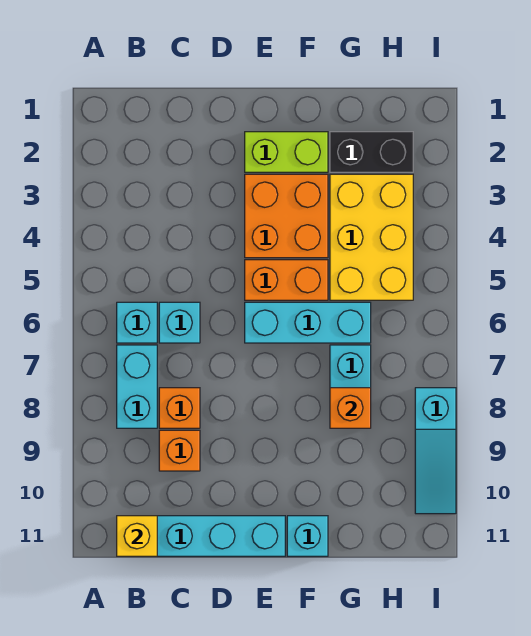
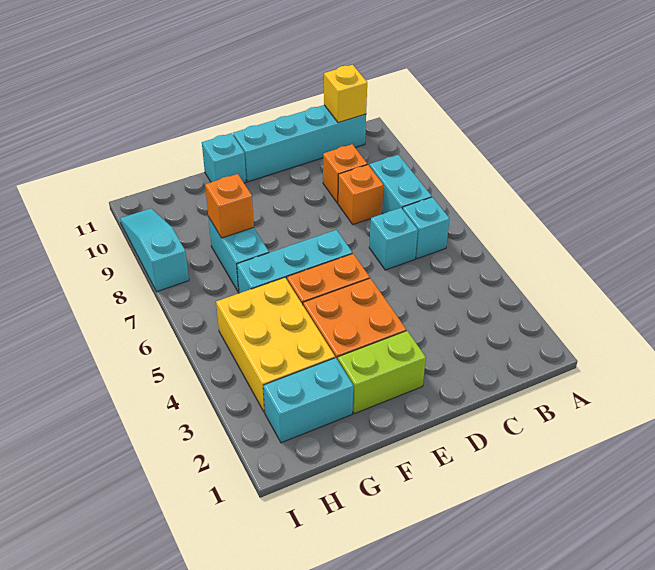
black brick G2:H2 level 1 -> cyan brick G2:H2 level 1

